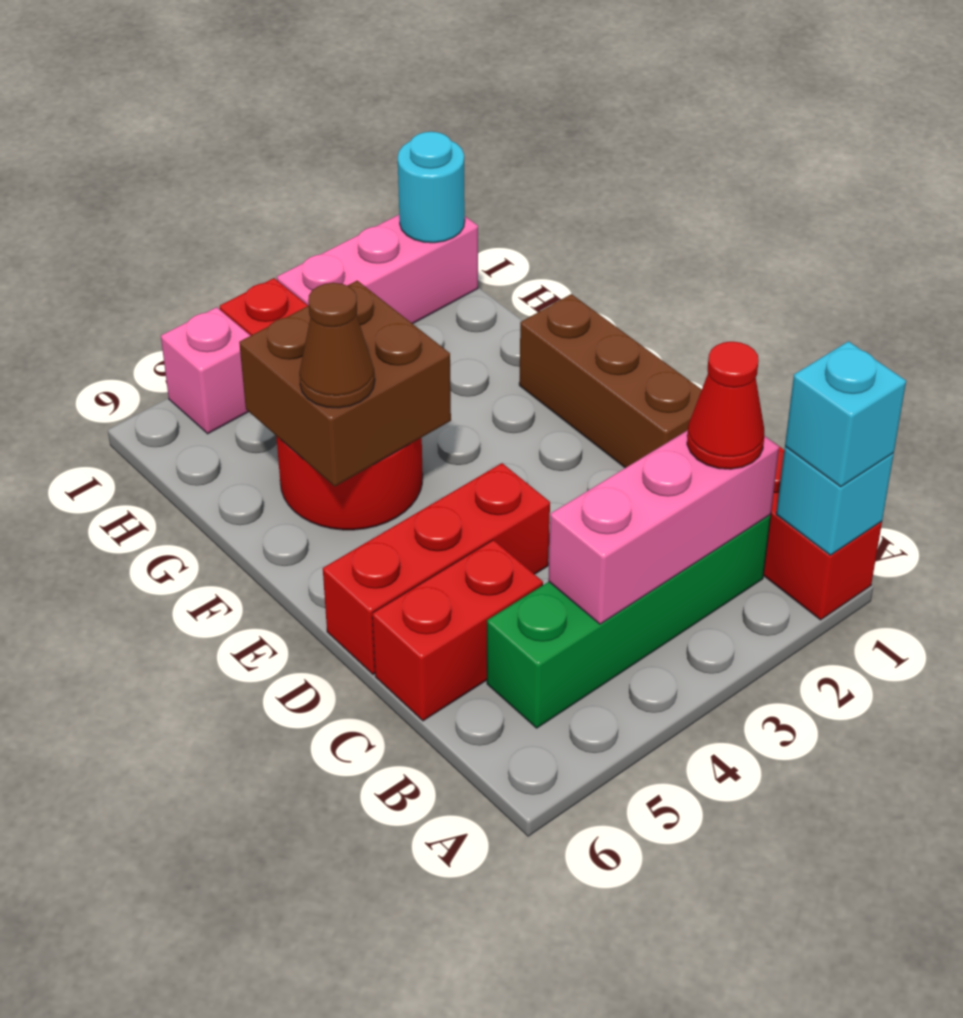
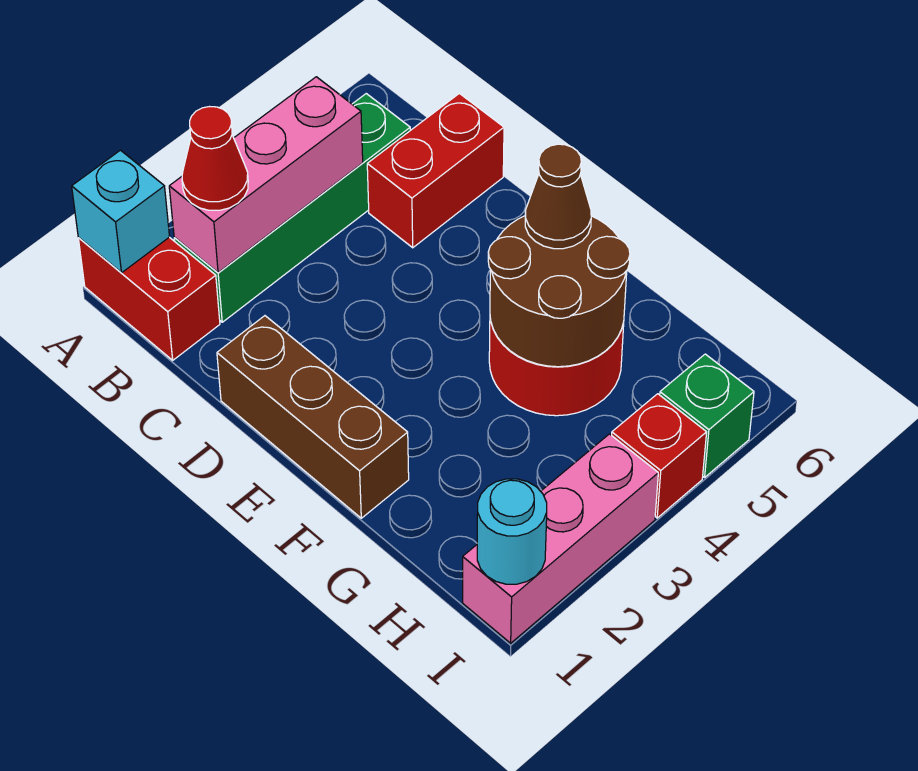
cyan brick A1 level 3 -> none
red brick D4:D6 level 1 -> none
brown brick F4:G5 level 2 -> brown round brick F4:G5 level 2
pink brick I5 level 1 -> green brick I5 level 1

